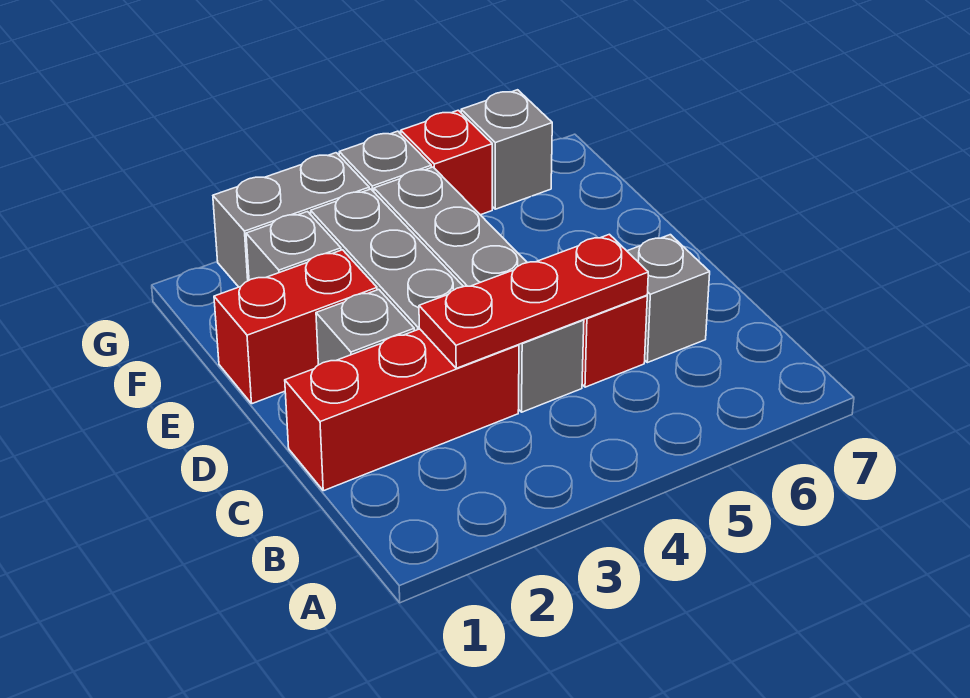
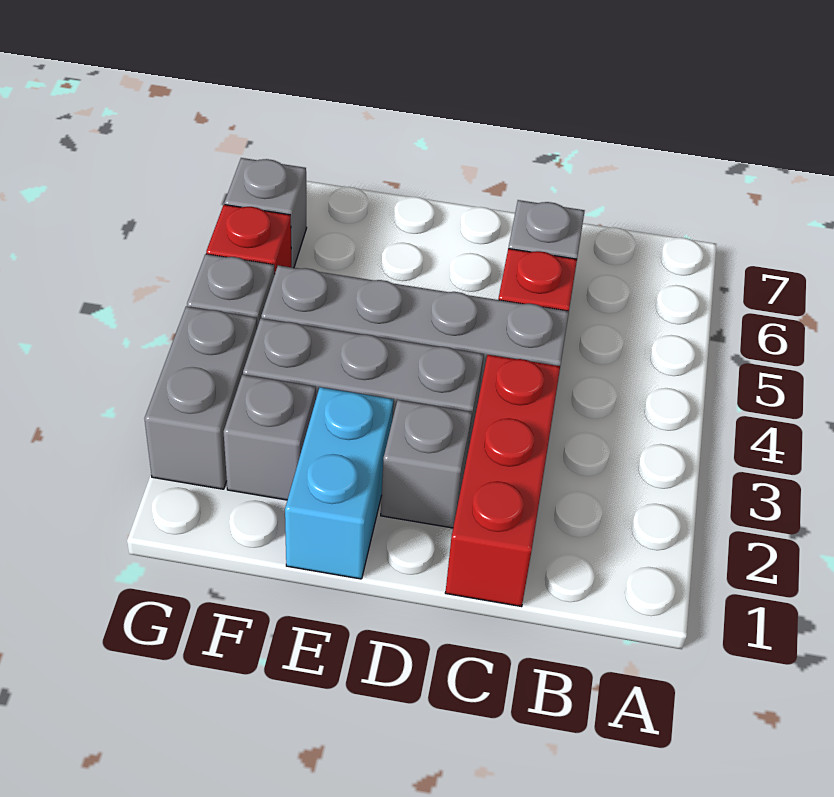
red plate C3:C5 level 2 -> none
red brick E1:E2 level 1 -> cyan brick E1:E2 level 1

